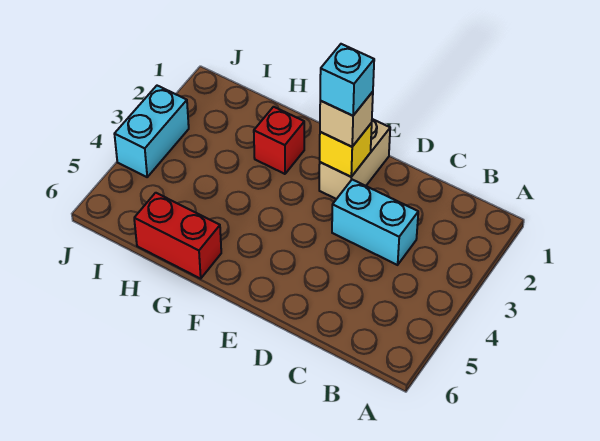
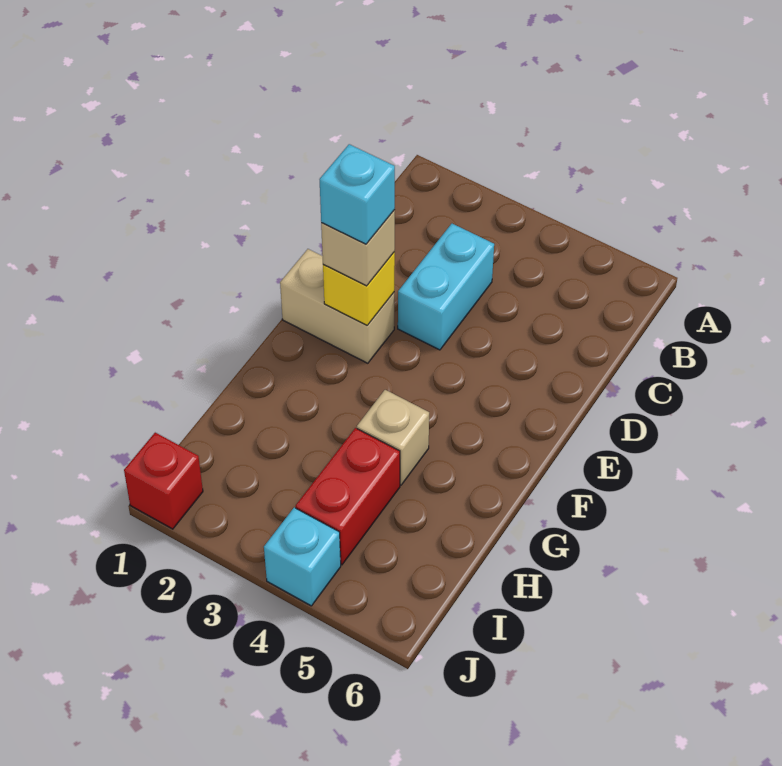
red brick G2 level 1 -> red brick J1 level 1
none -> tan brick G4 level 1
red brick G6:H6 level 1 -> red brick H4:I4 level 1
cyan brick J3:J4 level 1 -> cyan brick J4 level 1

